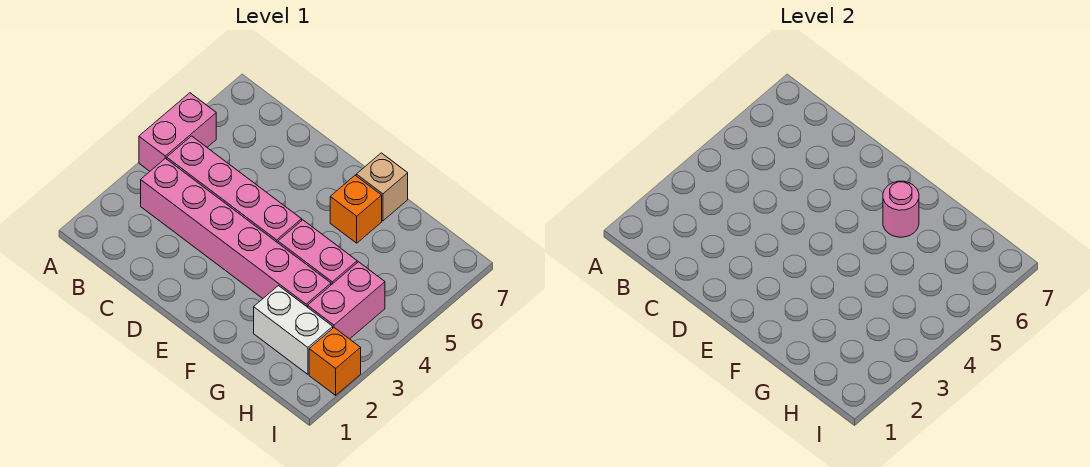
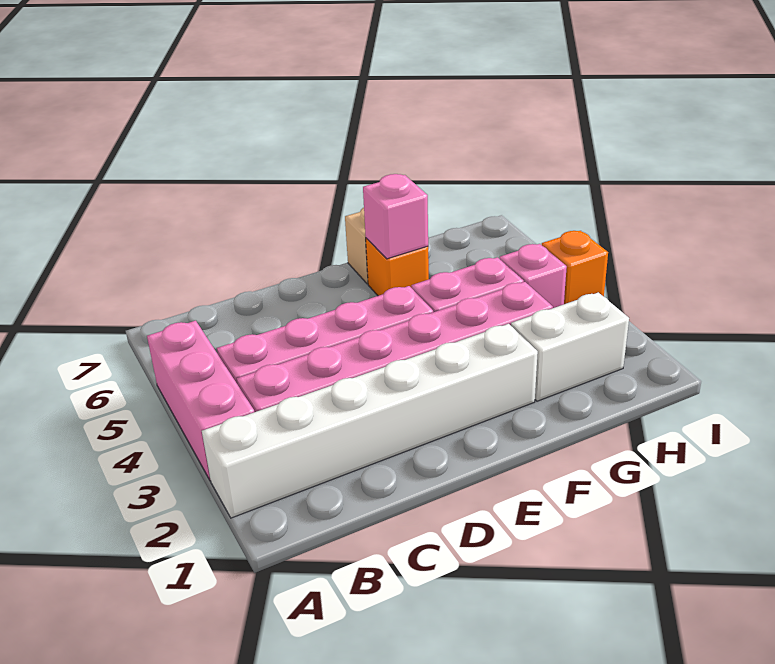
none -> white brick A2:F2 level 1
pink brick A4:A5 level 1 -> pink brick A3:A5 level 1
pink round brick F6 level 2 -> pink brick F6 level 2
pink brick H3:H4 level 1 -> pink brick H4 level 1
orange brick I2 level 1 -> orange brick I4 level 1

